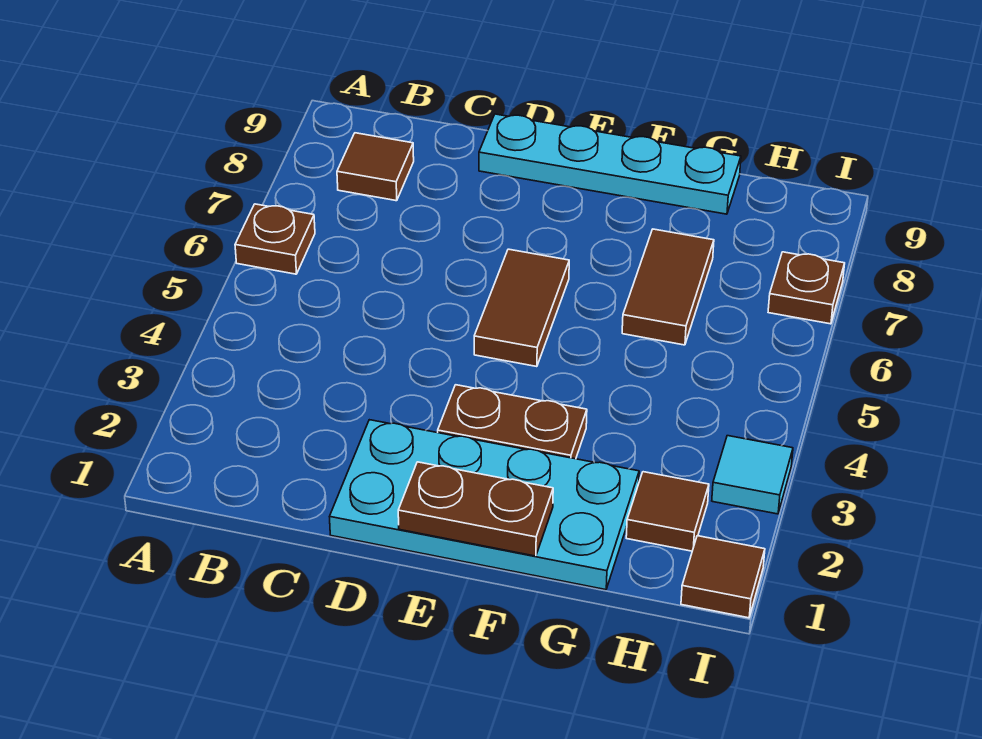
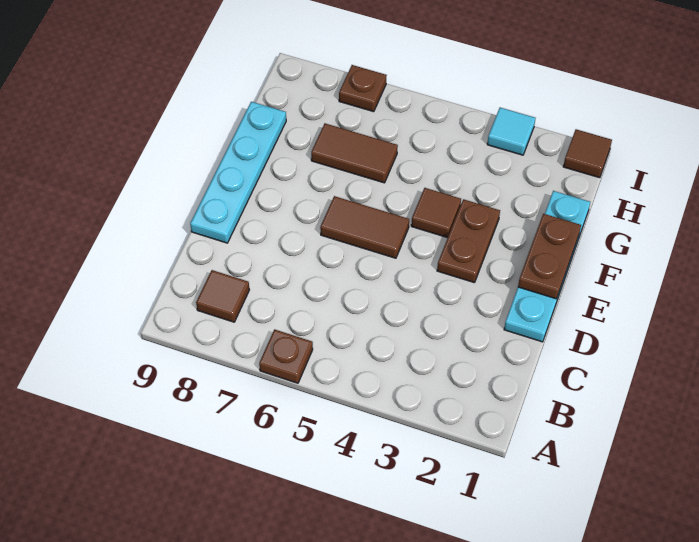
cyan plate D1:G2 level 1 -> cyan plate D1:G1 level 1
brown tile H2 level 1 -> brown tile F4 level 1

